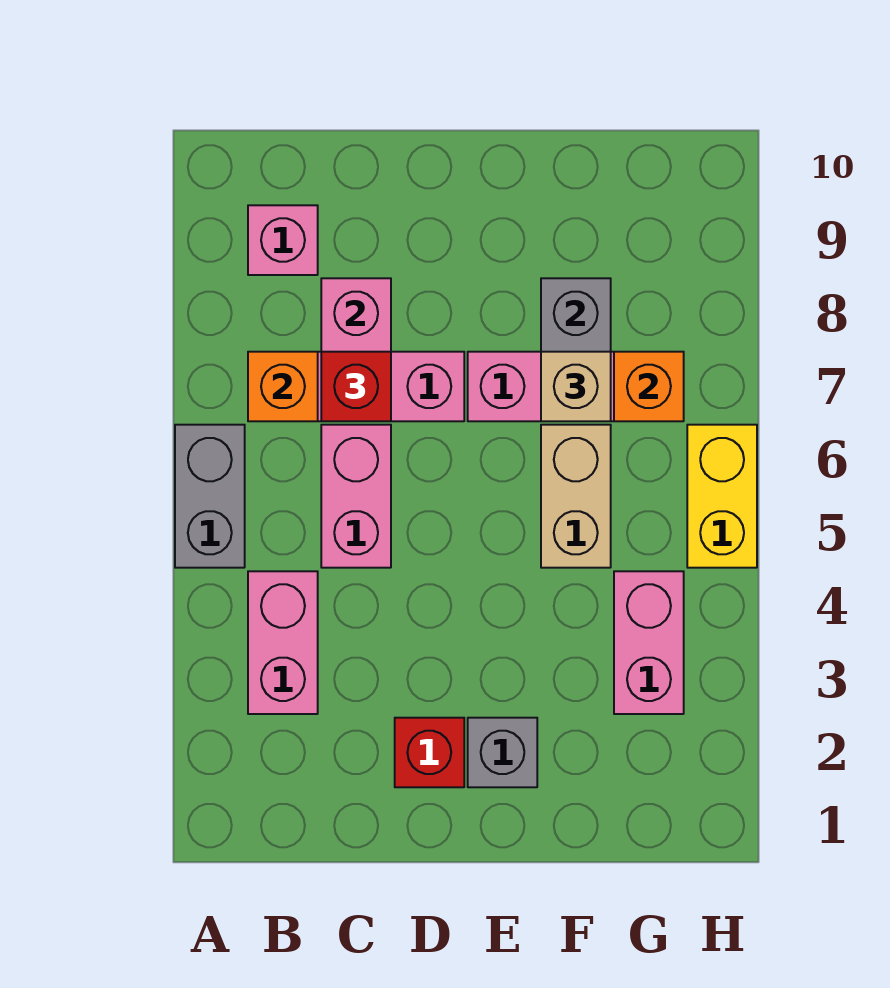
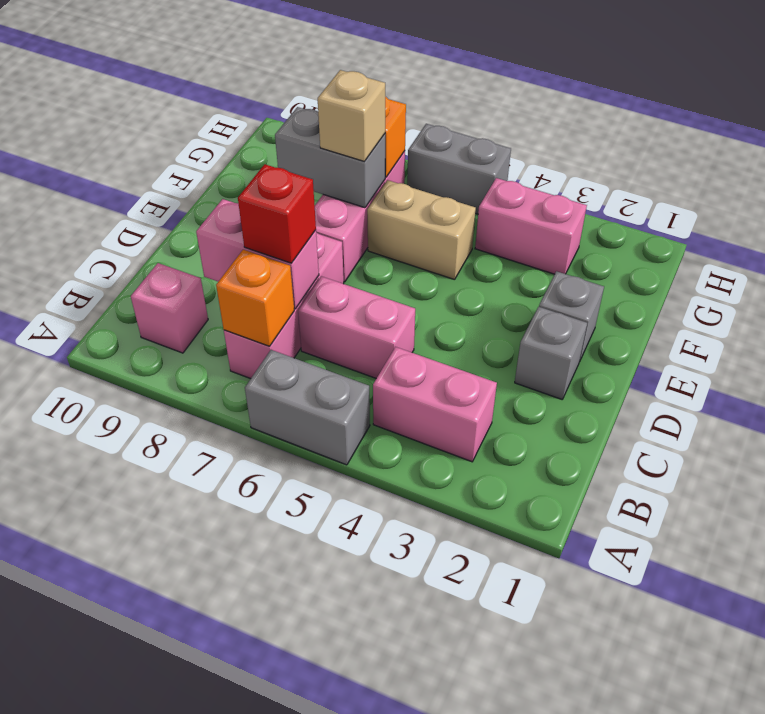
red brick D2 level 1 -> grey brick D2 level 1
yellow brick H5:H6 level 1 -> grey brick H5:H6 level 1

